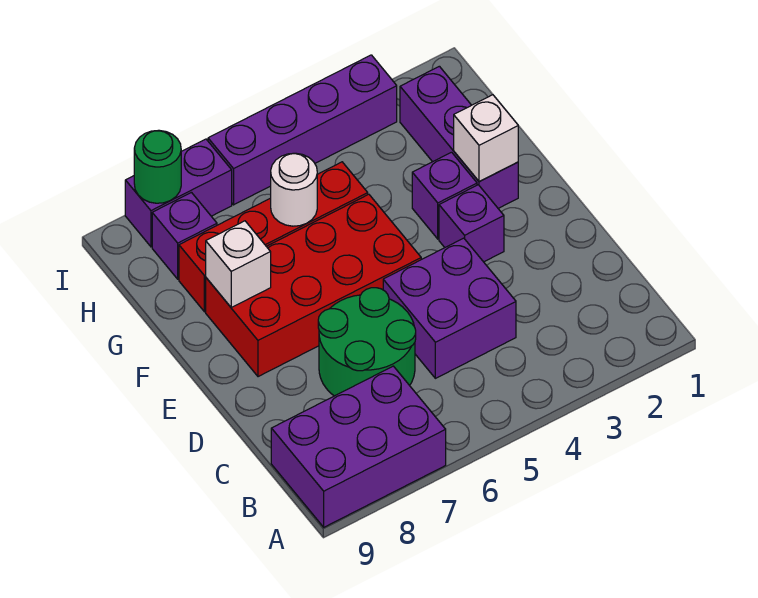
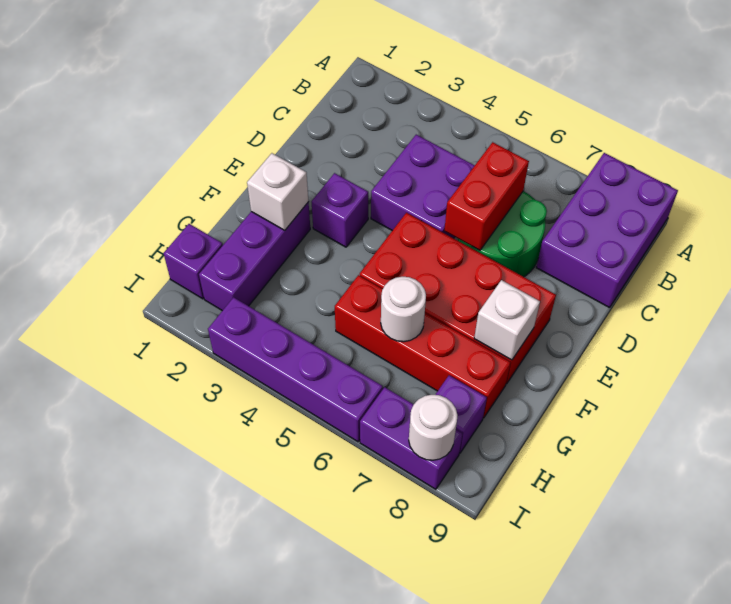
purple brick A7:B9 level 1 -> purple brick A8:C9 level 1
none -> red brick C6:D6 level 2
purple brick F3 level 1 -> purple brick H1 level 1
green round brick I8 level 2 -> white round brick I8 level 2

